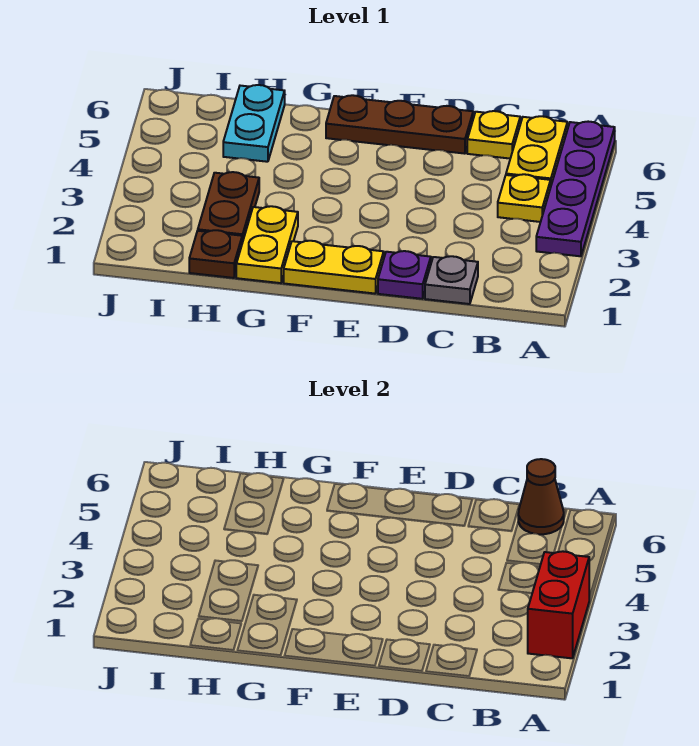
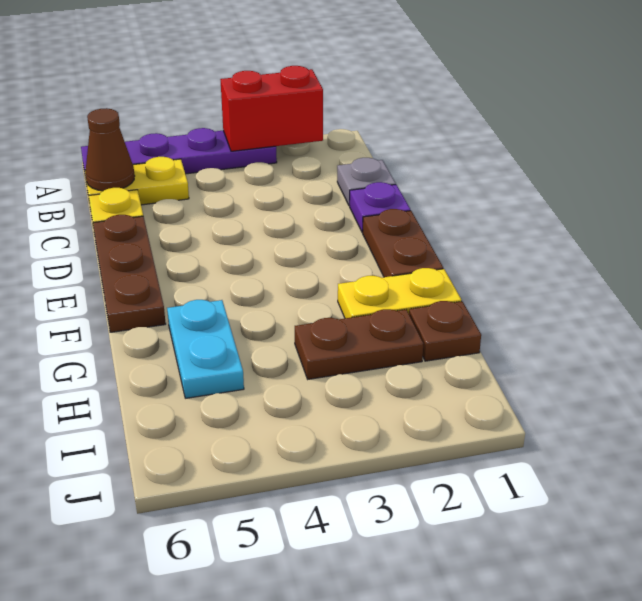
yellow plate B4 level 1 -> none
yellow plate E1:F1 level 1 -> brown plate E1:F1 level 1
cyan plate H5:H6 level 1 -> cyan plate G5:H5 level 1

